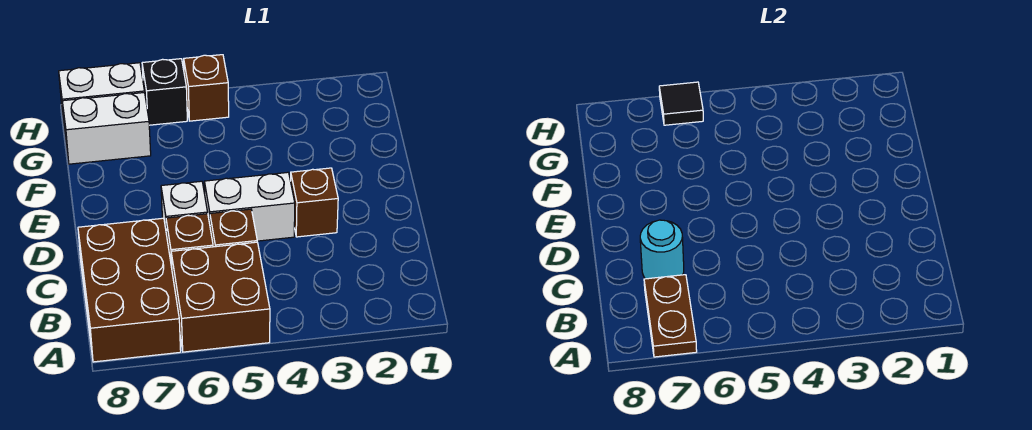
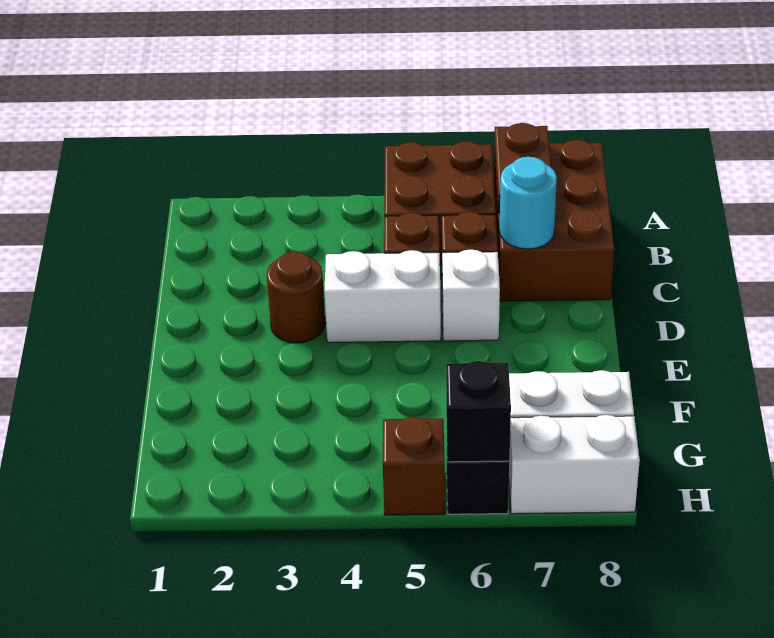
brown brick D3 level 1 -> brown round brick D3 level 1
black tile H6 level 2 -> black brick H6 level 2

